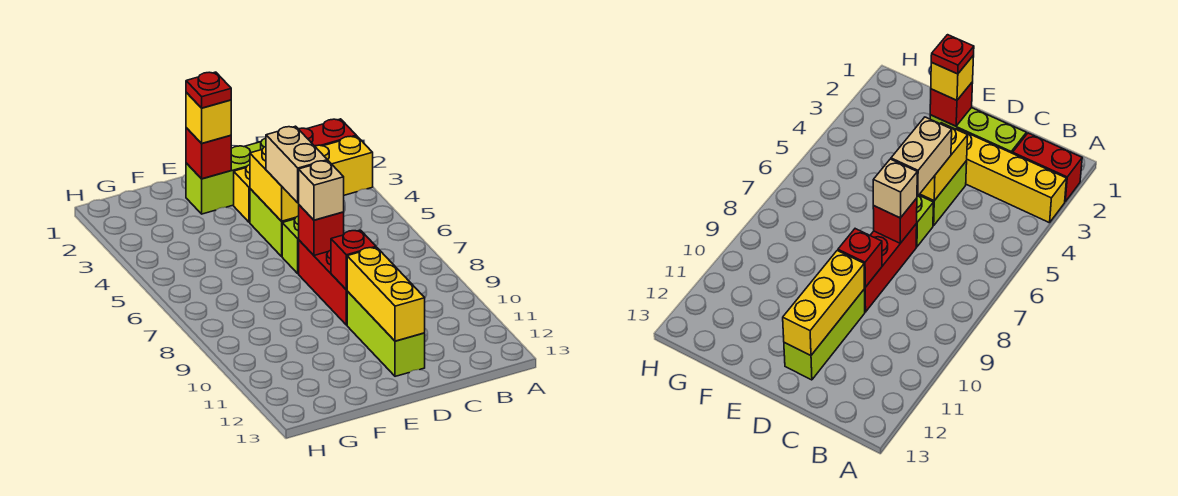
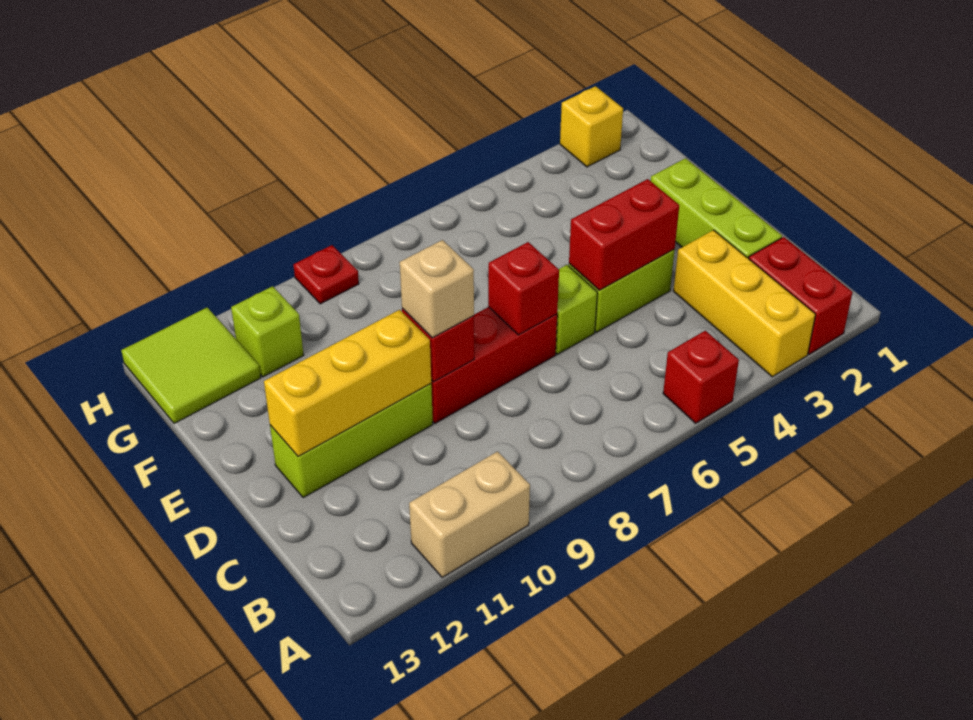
yellow brick A3:D3 level 1 -> yellow brick A3:C3 level 1
yellow brick D4:D5 level 2 -> red brick D4:D5 level 2
tan brick D5:D6 level 3 -> tan brick A10:A11 level 1
tan brick D7 level 3 -> tan brick D9 level 3
red brick E2 level 2 -> red brick A5 level 1
yellow brick E2 level 3 -> yellow brick H2 level 1
red plate E2 level 4 -> red plate H9 level 1
none -> lime brick G11 level 1
none -> lime tile G12:H13 level 1

